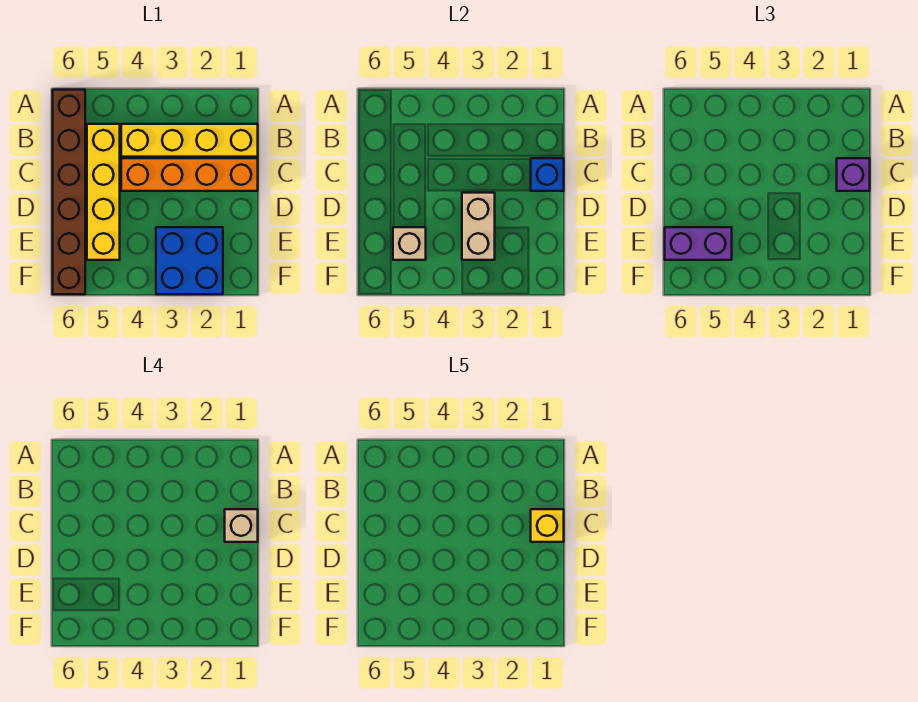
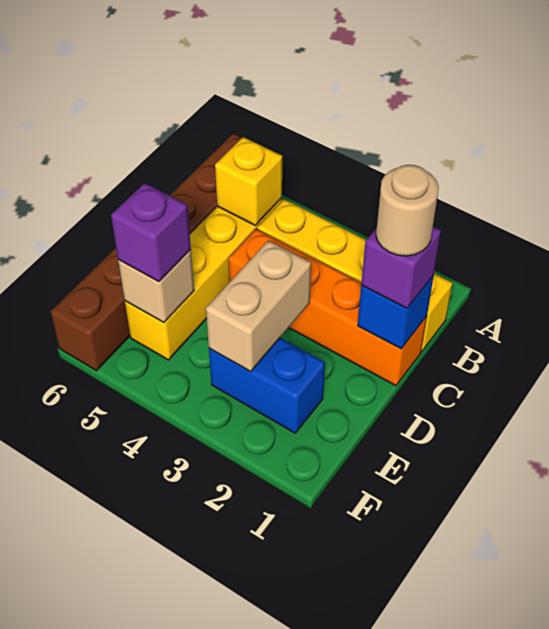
tan brick C1 level 4 -> tan round brick C1 level 4
yellow brick C1 level 5 -> yellow brick B5 level 2
blue brick E2:F3 level 1 -> blue brick E2:E3 level 1
purple brick E5:E6 level 3 -> purple brick E5 level 3

